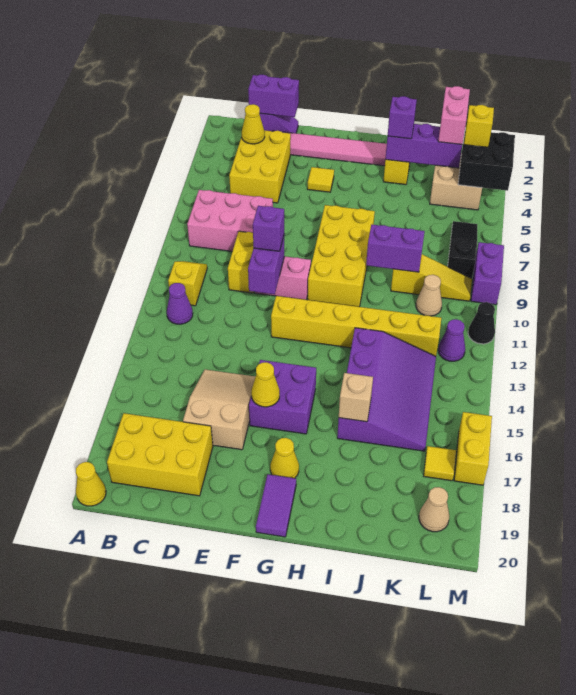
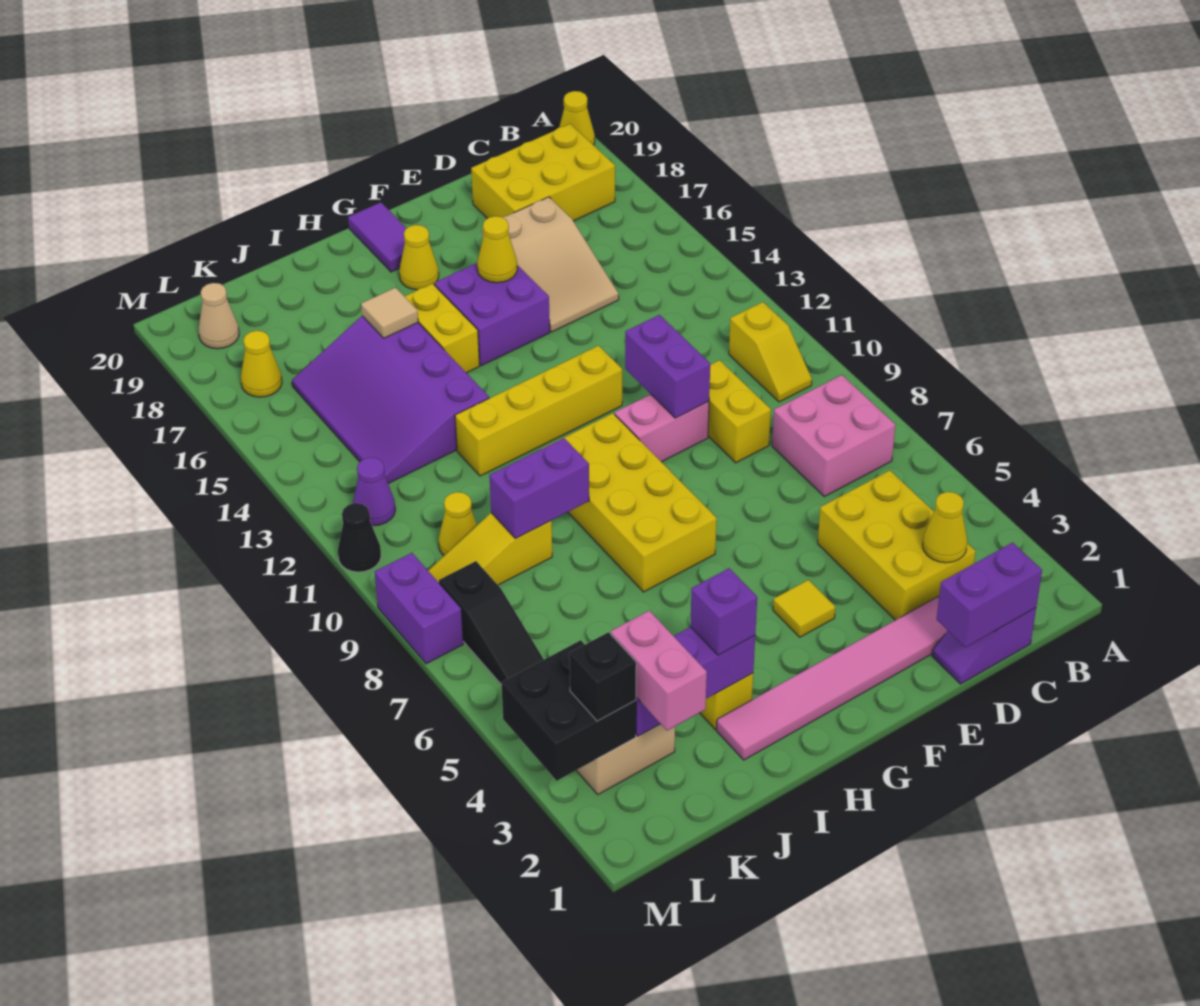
pink brick B7:D8 level 1 -> pink brick B7:C8 level 1
purple cone B12 level 1 -> none
purple brick E10 level 3 -> none
yellow brick F12:K12 level 1 -> yellow brick F12:I12 level 1
tan brick I16 level 2 -> tan tile I16 level 2
tan cone K10 level 1 -> yellow cone K10 level 1
yellow brick L3 level 3 -> black brick L3 level 3
yellow tile L17 level 1 -> yellow cone L17 level 1
yellow brick M16:M17 level 1 -> yellow brick H15:H16 level 1

